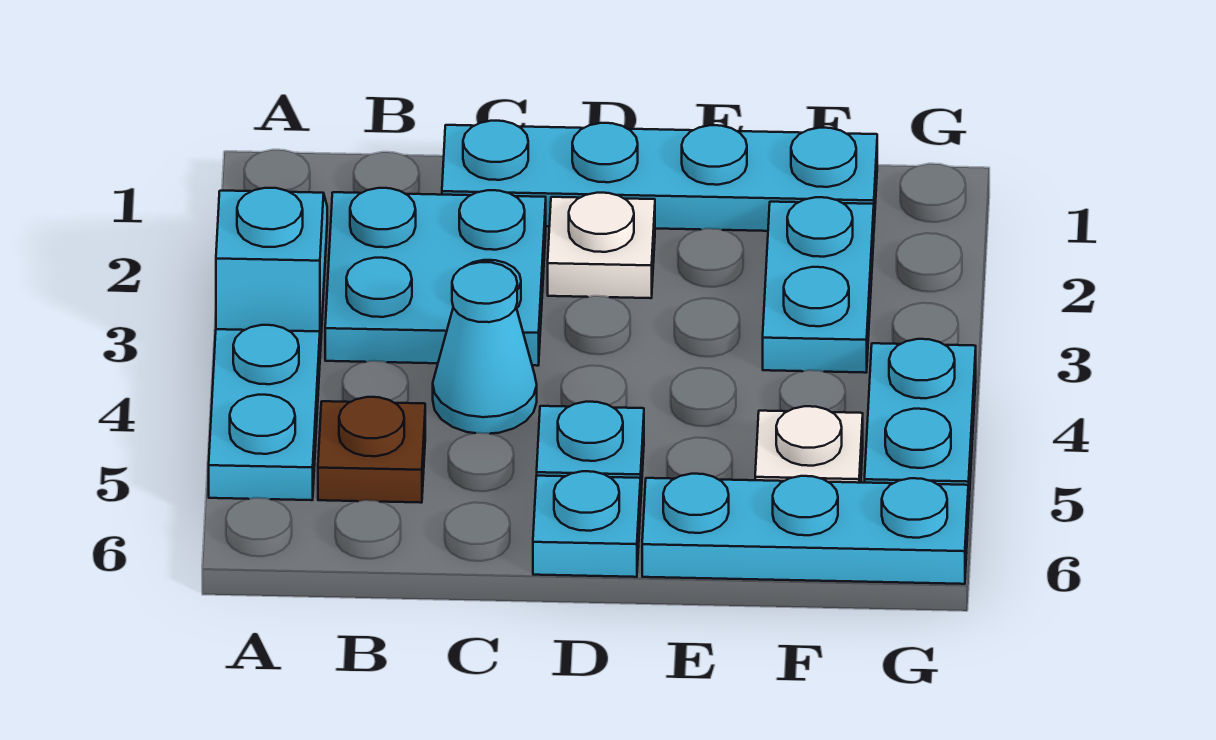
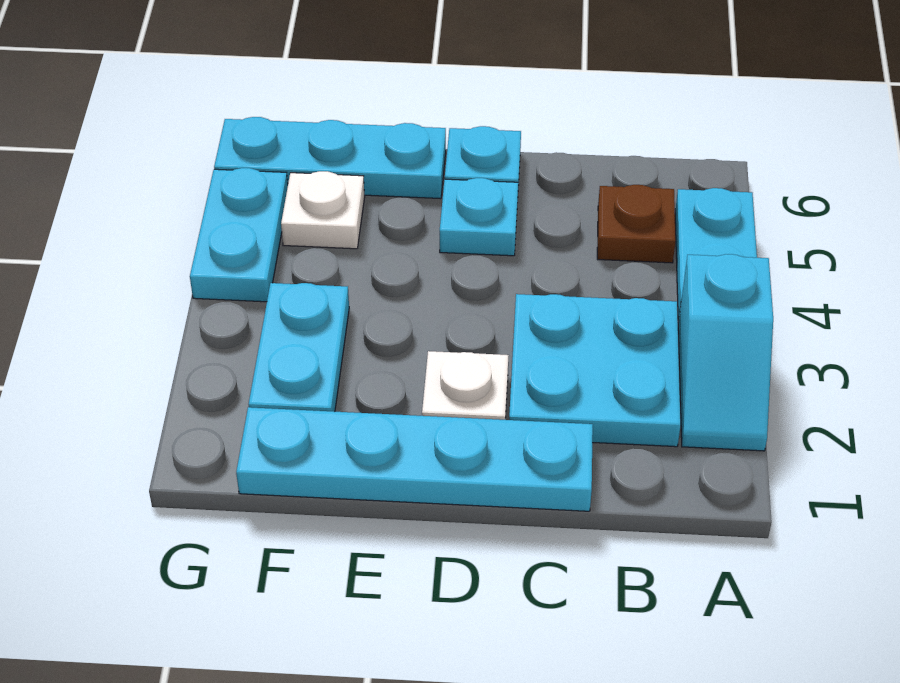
cyan cone C4 level 1 -> none

